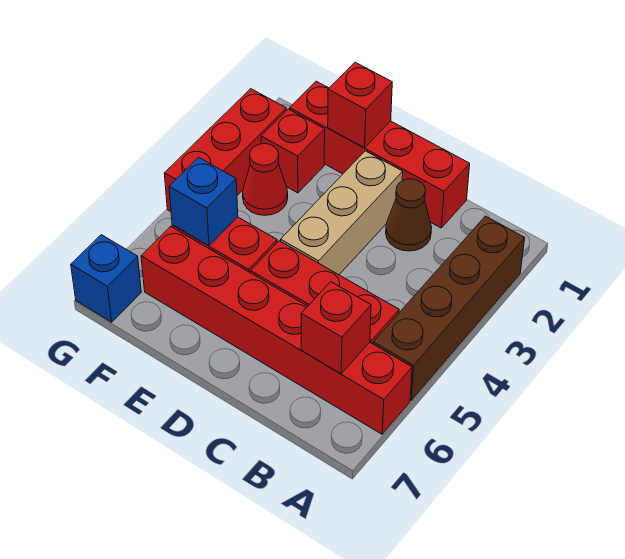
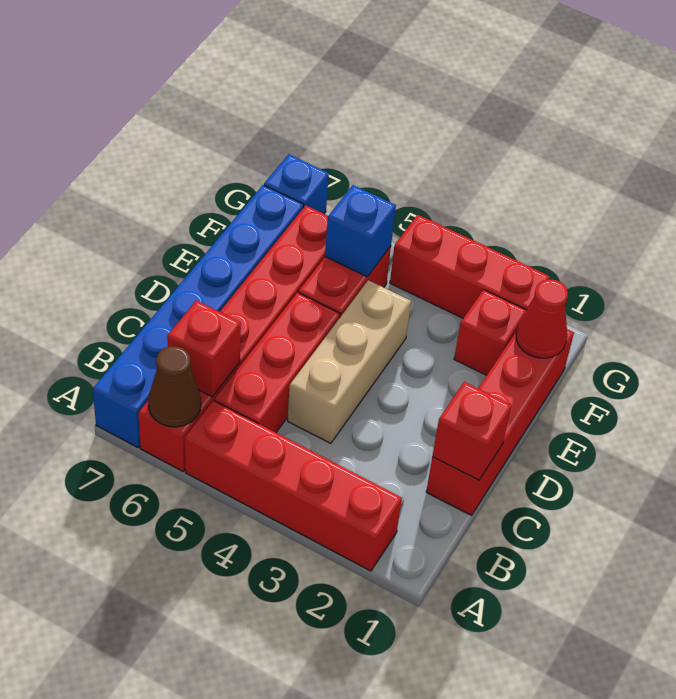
brown brick A2:A5 level 1 -> red brick A2:A5 level 1
none -> blue brick A7:F7 level 1
brown cone C2 level 1 -> brown cone A6 level 2
tan brick D2:D4 level 1 -> tan brick C4:E4 level 1
red brick E1 level 2 -> red brick C1 level 2
red cone F3 level 1 -> red cone F1 level 2

